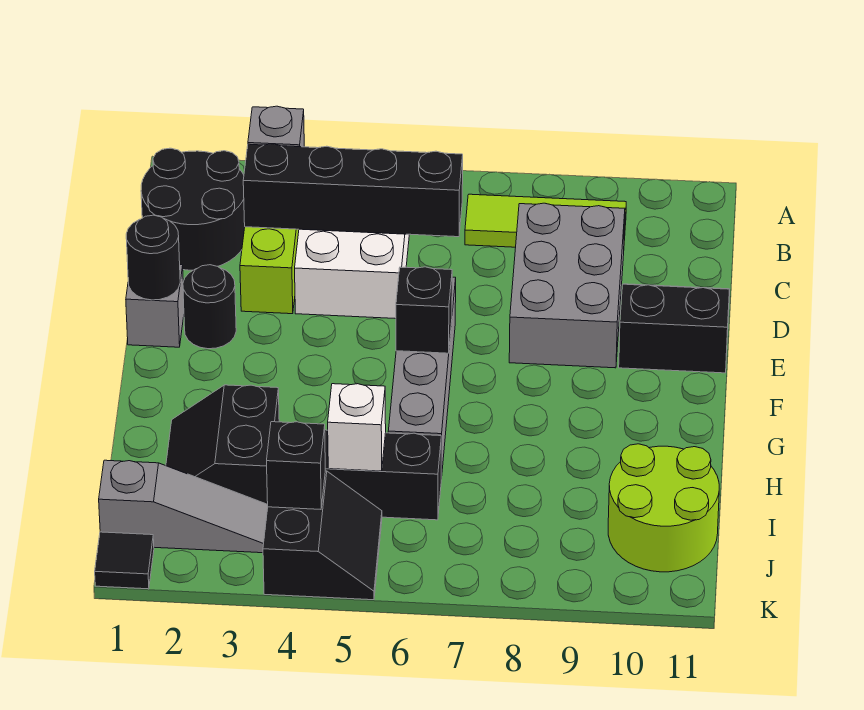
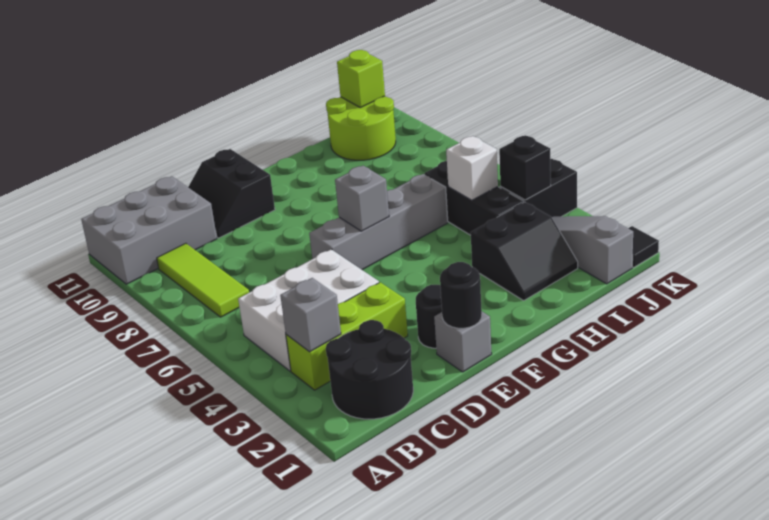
black brick C3:C6 level 2 -> none
grey brick C8:E9 level 1 -> grey brick A10:C11 level 1
black brick F6 level 2 -> grey brick F6 level 2
none -> lime brick J11 level 2

